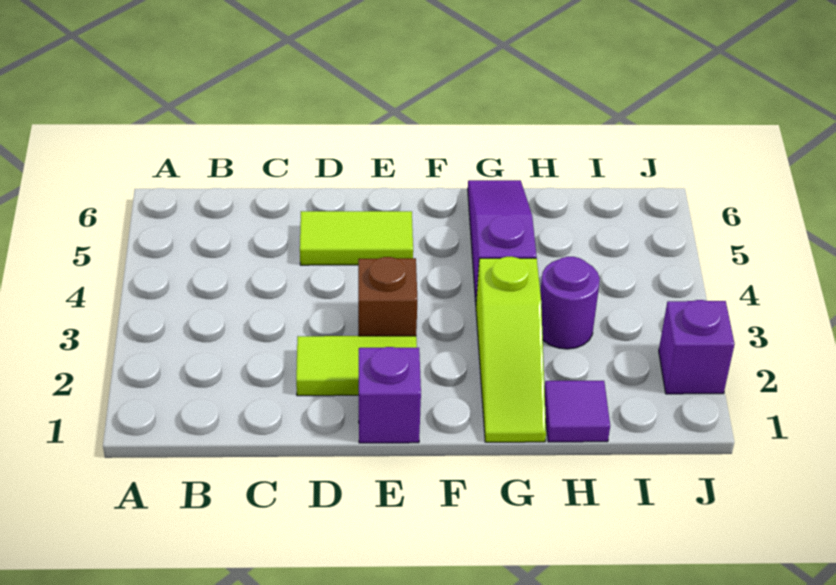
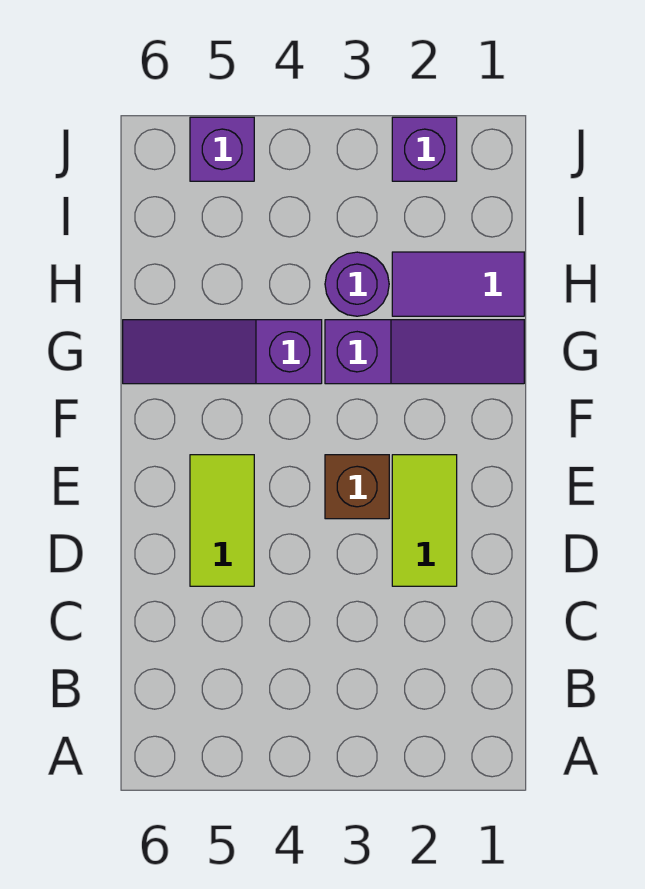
purple brick E1 level 1 -> purple brick J5 level 1
lime slope G1:G3 level 1 top 3 -> purple slope G1:G3 level 1 top 3
purple tile H1 level 1 -> purple tile H1:H2 level 1

